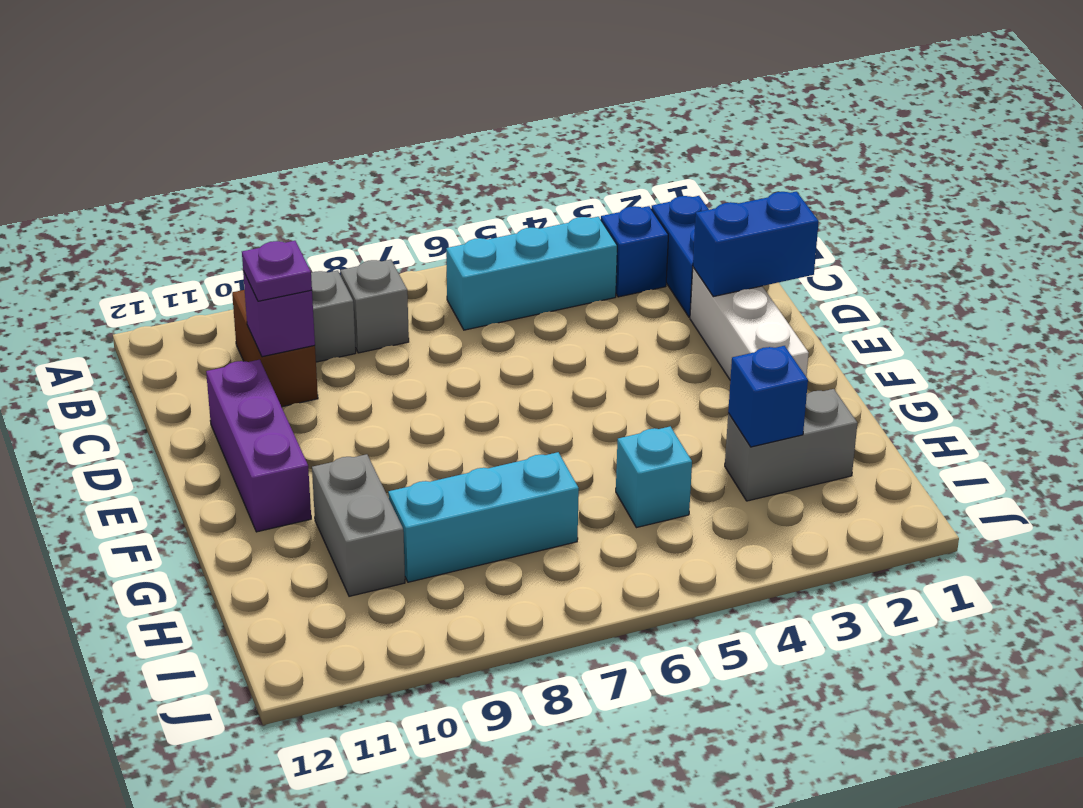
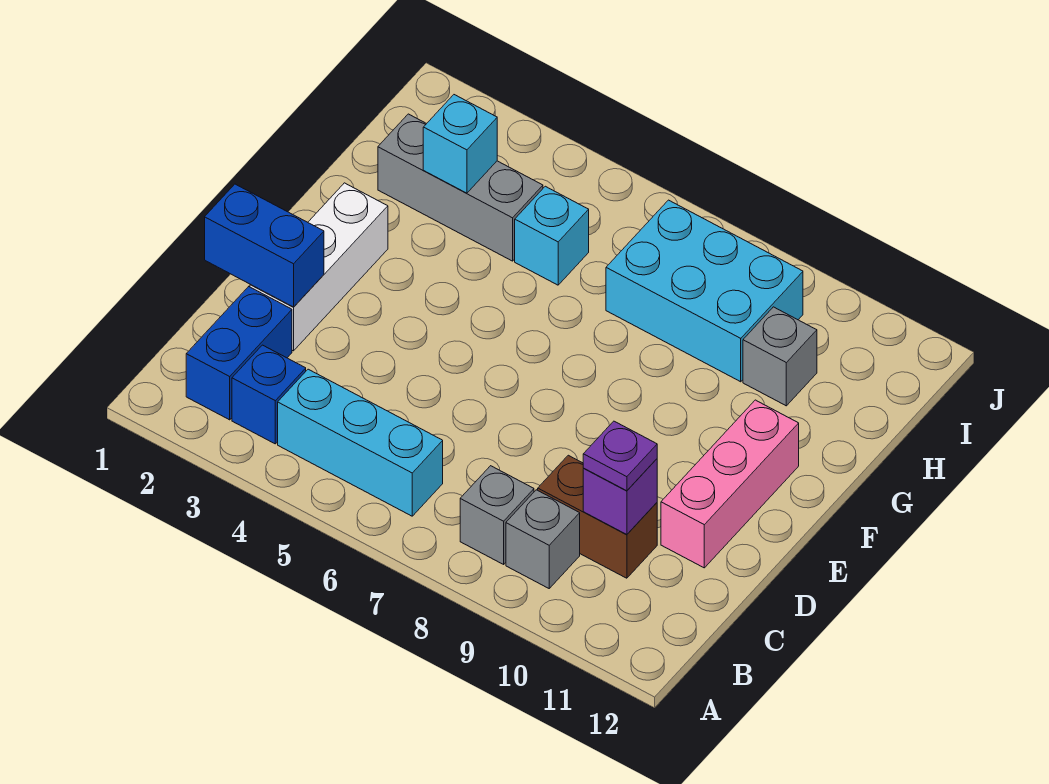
brown brick B10:C10 level 1 -> brown brick C9:C10 level 1
purple brick D11:F11 level 1 -> pink brick D11:F11 level 1
grey brick G10:H10 level 1 -> grey brick H10 level 1
grey brick H2:H3 level 1 -> grey brick H2:H4 level 1
blue brick H3 level 2 -> cyan brick H3 level 2
cyan brick H7:H9 level 1 -> cyan brick H7:I9 level 1

